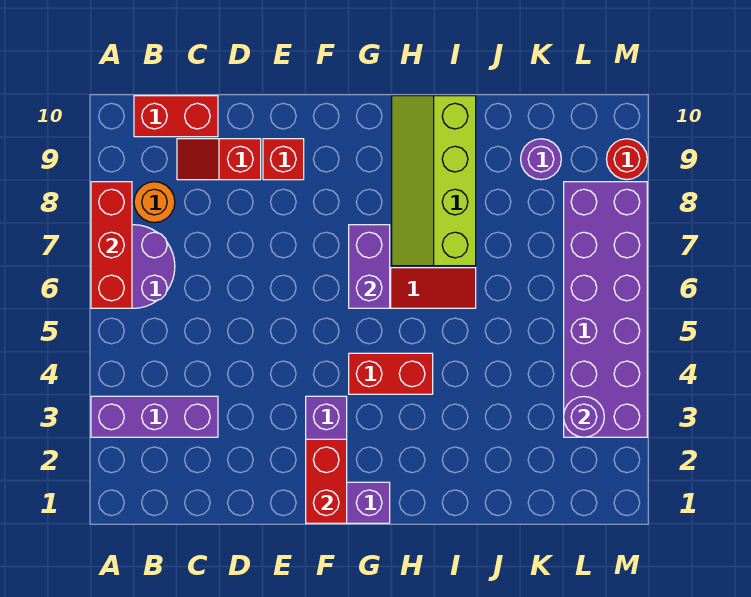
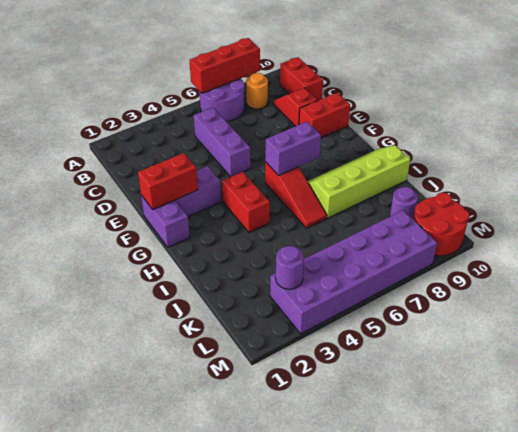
purple brick A3:C3 level 1 -> purple brick C5:E5 level 1
red brick E9 level 1 -> red brick E9:E10 level 1
red round brick M9 level 1 -> red round brick L9:M10 level 1

